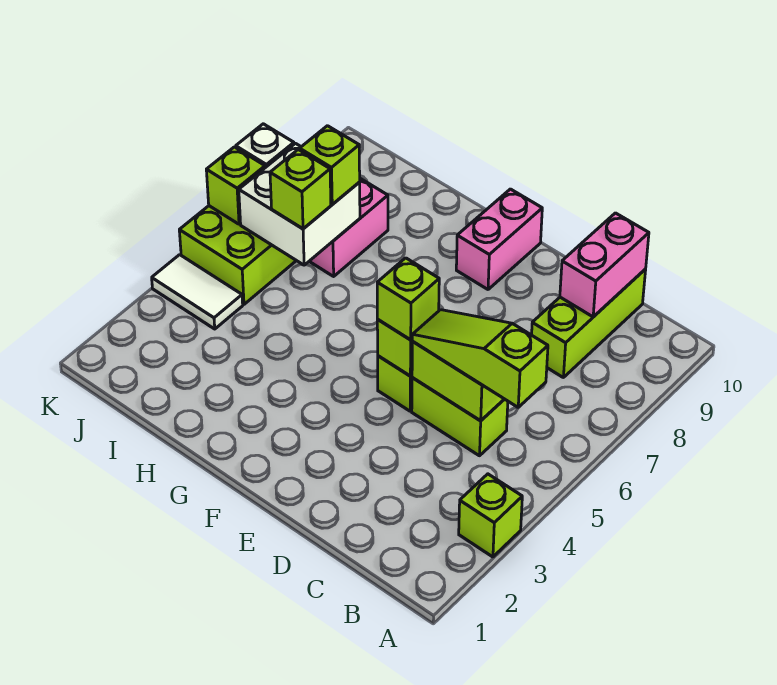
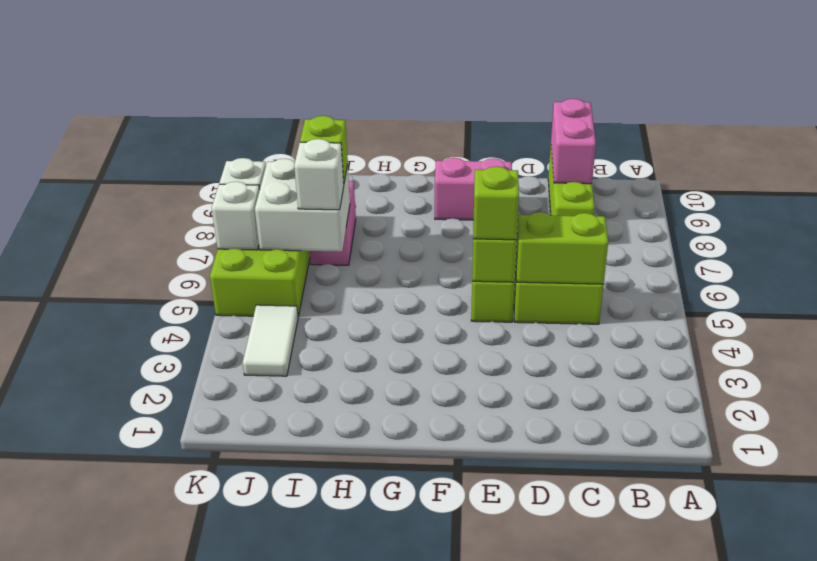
lime brick A3 level 1 -> none
lime slope B5:D5 level 3 top B -> none
pink brick F9:F10 level 1 -> pink brick E9:F9 level 1
lime brick I6 level 3 -> white brick I6 level 3
white tile J4:K4 level 1 -> white tile J3:J4 level 1
lime brick K6 level 2 -> white brick K6 level 2

